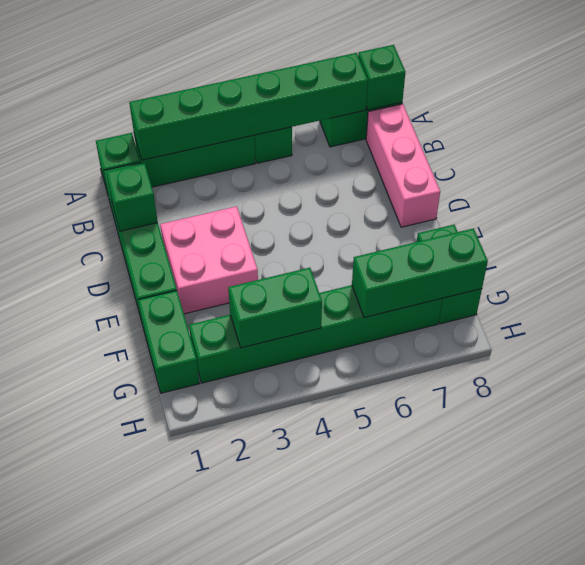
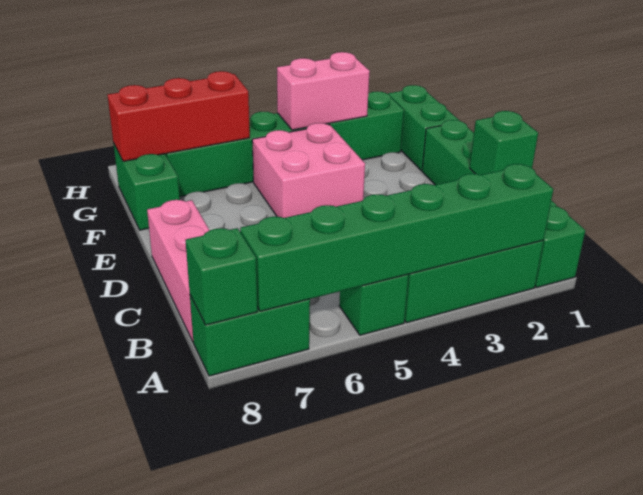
pink brick D2:E3 level 1 -> pink brick E4:F5 level 1
green brick G3:G4 level 2 -> pink brick G3:G4 level 2
green brick G6:G8 level 2 -> red brick G6:G8 level 2

